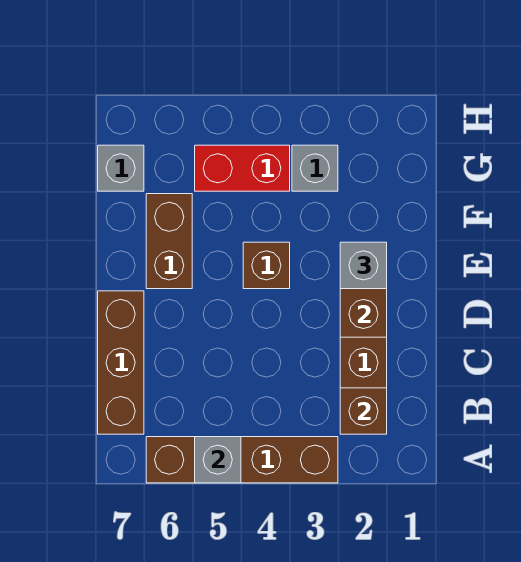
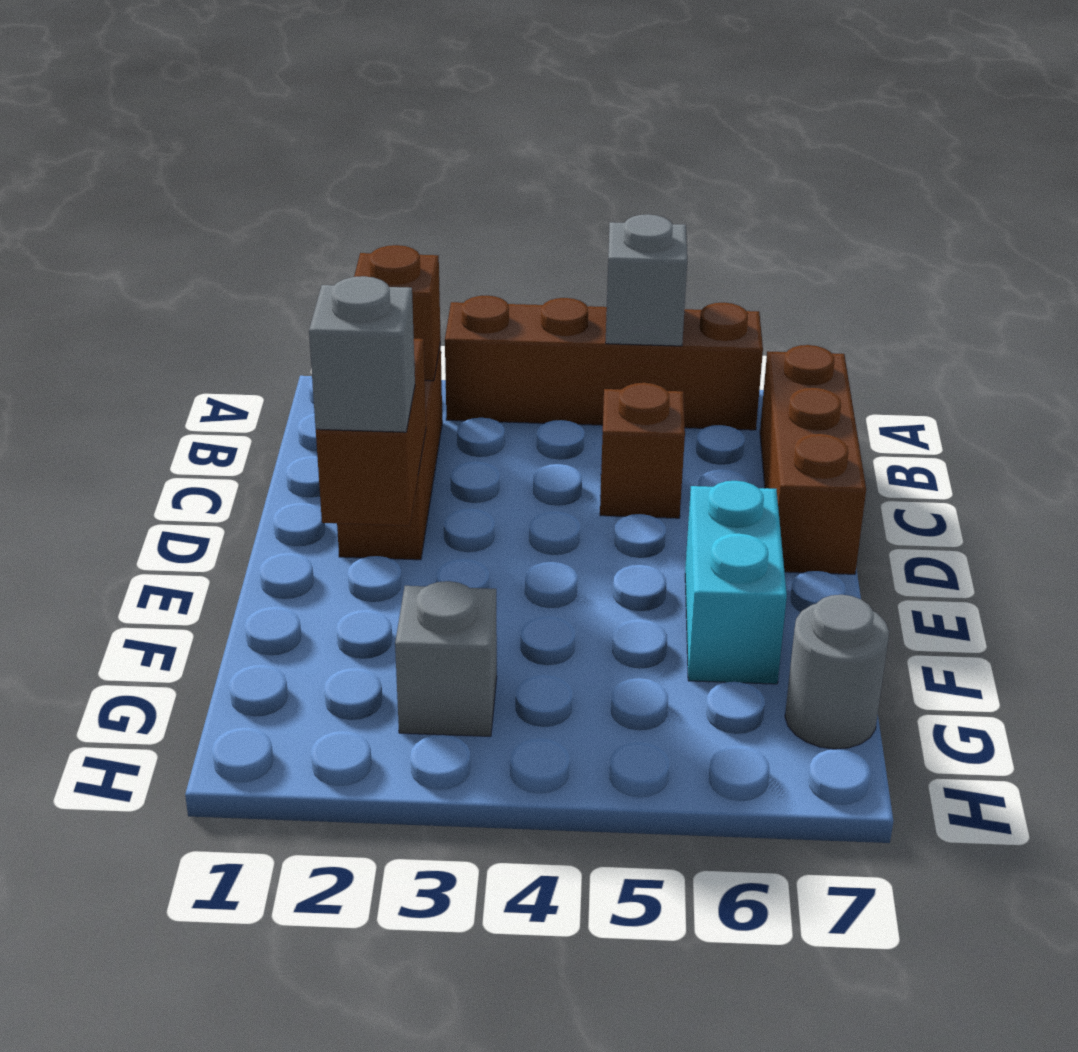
brown brick E4 level 1 -> brown brick C5 level 1
brown brick E6:F6 level 1 -> cyan brick E6:F6 level 1
red brick G4:G5 level 1 -> none
grey brick G7 level 1 -> grey round brick G7 level 1

